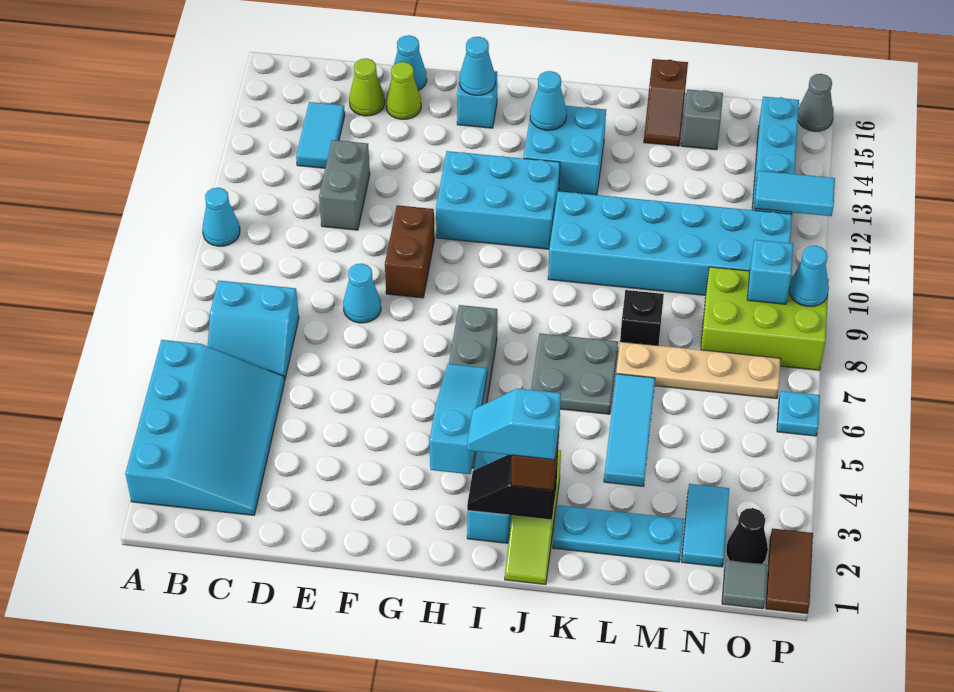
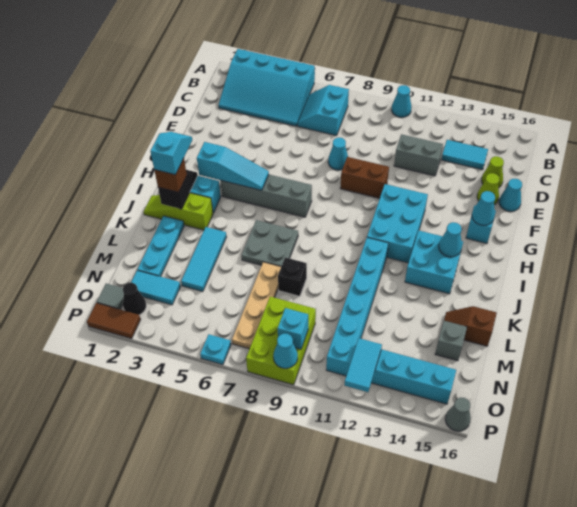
cyan brick J10:O11 level 1 -> cyan brick J11:O11 level 1
cyan tile L4:L6 level 1 -> cyan tile K4:M4 level 1

